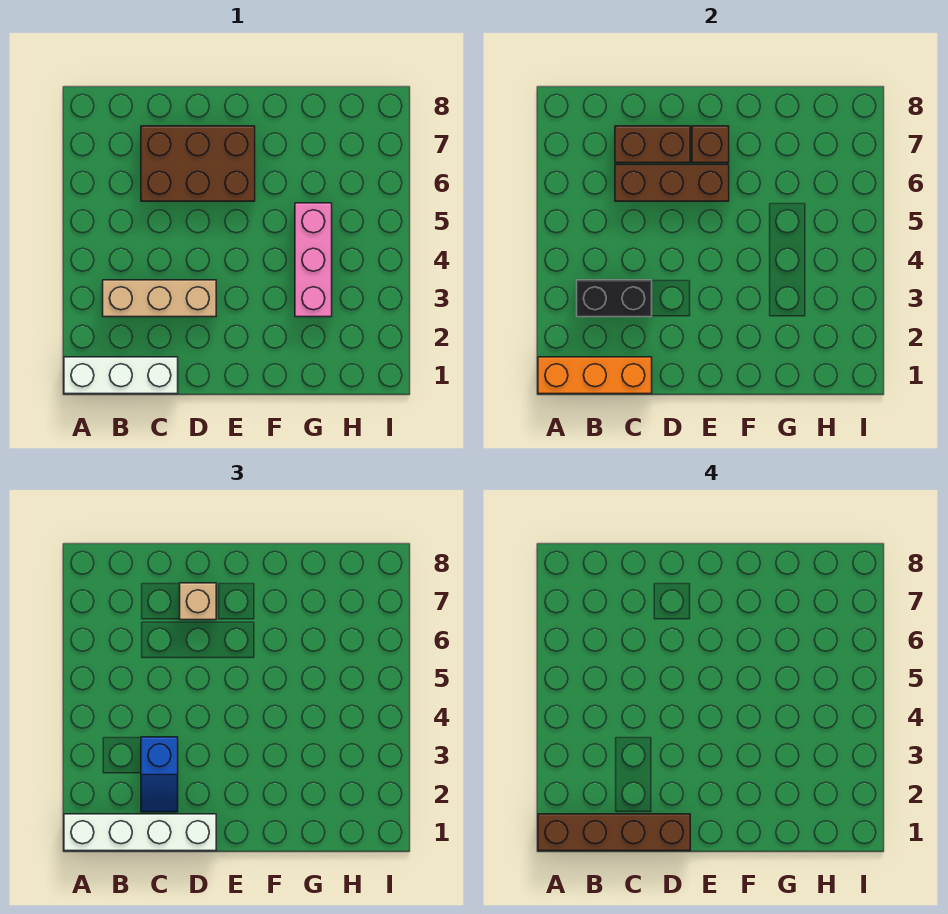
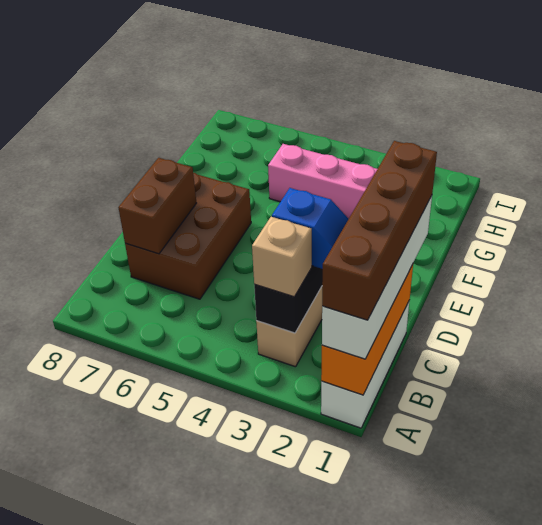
brown brick C6:E6 level 2 -> none
tan brick D7 level 3 -> tan brick B3 level 3
brown brick E7 level 2 -> none

